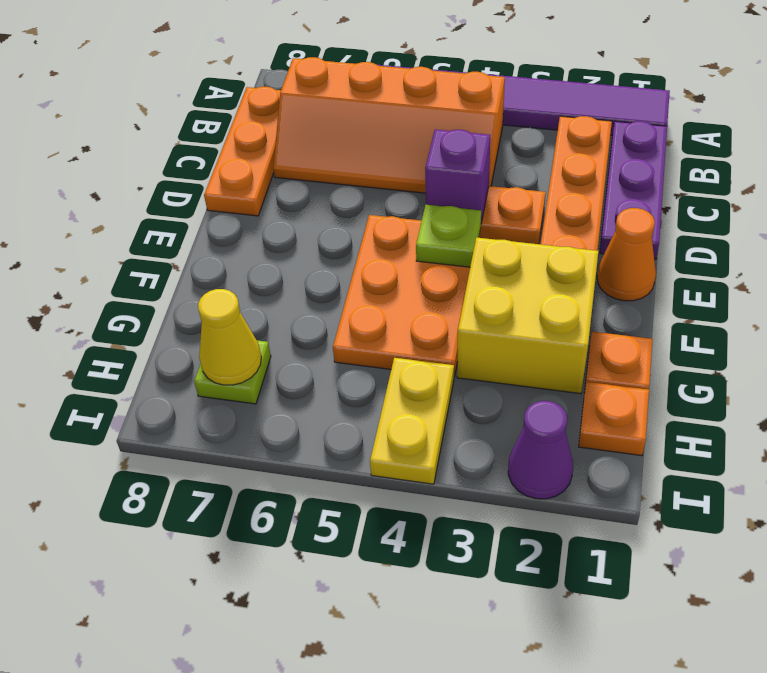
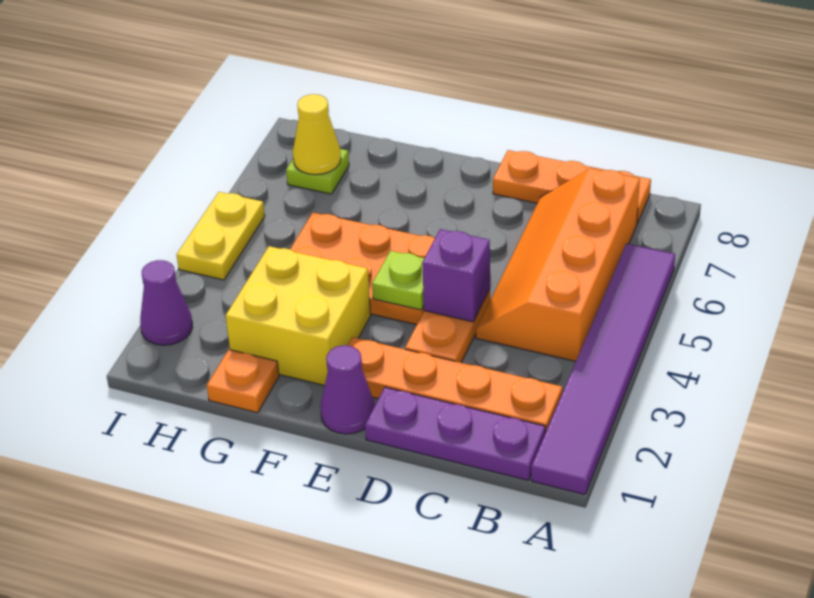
orange cone E1 level 1 -> purple cone E1 level 1
orange plate H1 level 1 -> none
yellow plate H4:I4 level 1 -> yellow plate I4:I5 level 1

